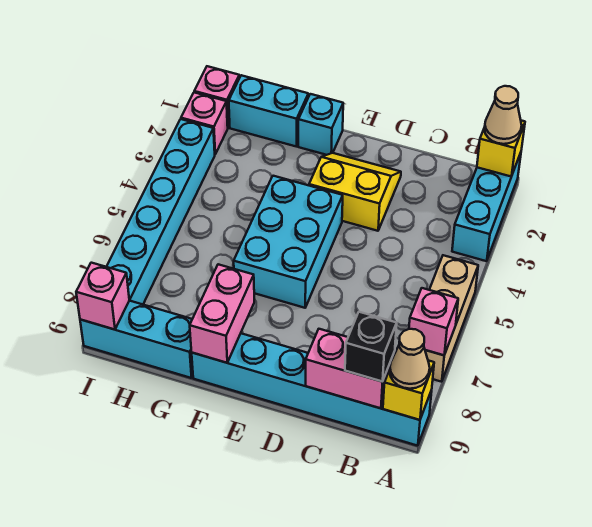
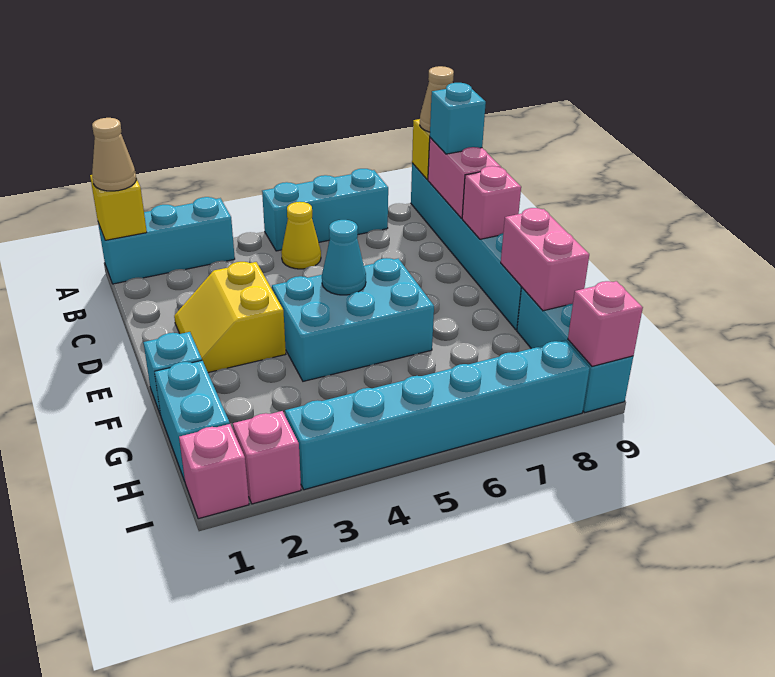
tan brick A5:A7 level 1 -> cyan brick A5:A7 level 1
pink brick A7 level 2 -> pink brick D9 level 2
none -> yellow cone B5 level 1
black brick B9 level 3 -> cyan brick B9 level 3
none -> cyan cone E5 level 2
pink brick F8:F9 level 2 -> pink brick F9:G9 level 2

